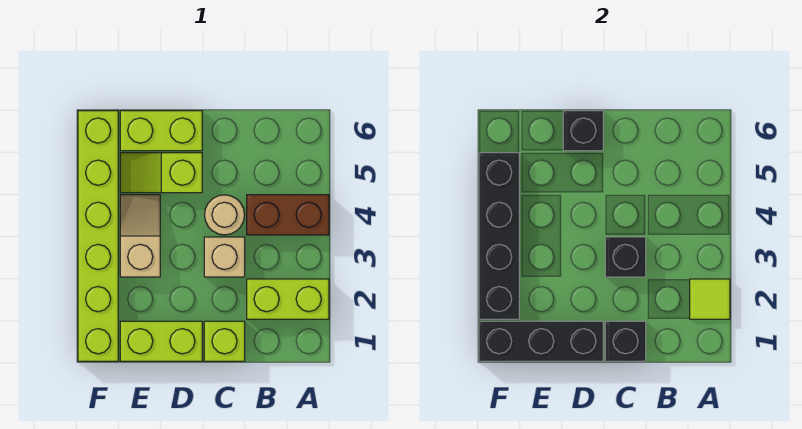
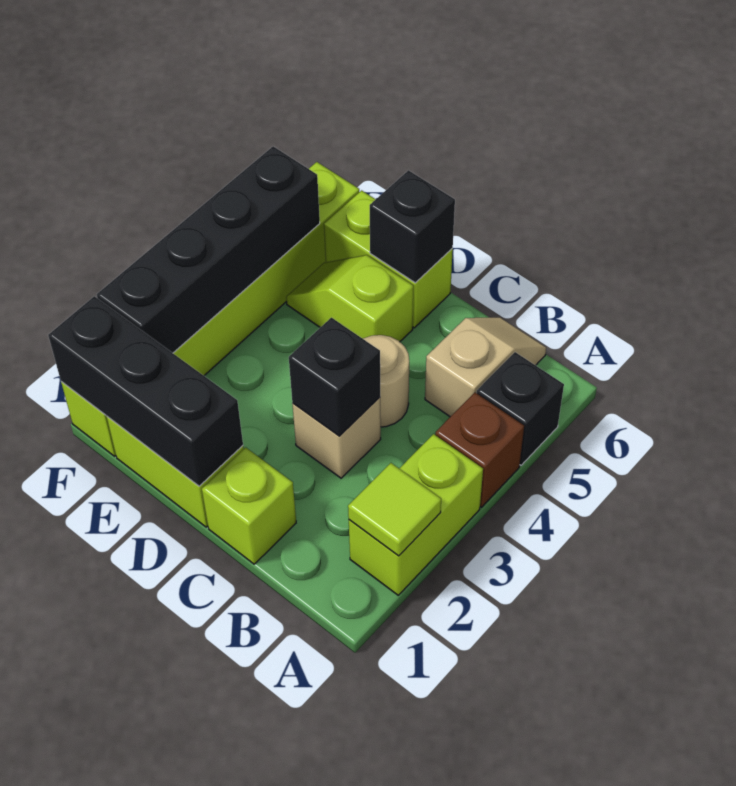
lime brick A2:B2 level 1 -> lime brick A2:A3 level 1
brown brick A4:B4 level 1 -> brown brick A4 level 1
black brick C1 level 2 -> black brick A5 level 1
tan slope E3:E4 level 1 top 3 -> tan slope B5:B6 level 1 top 5

